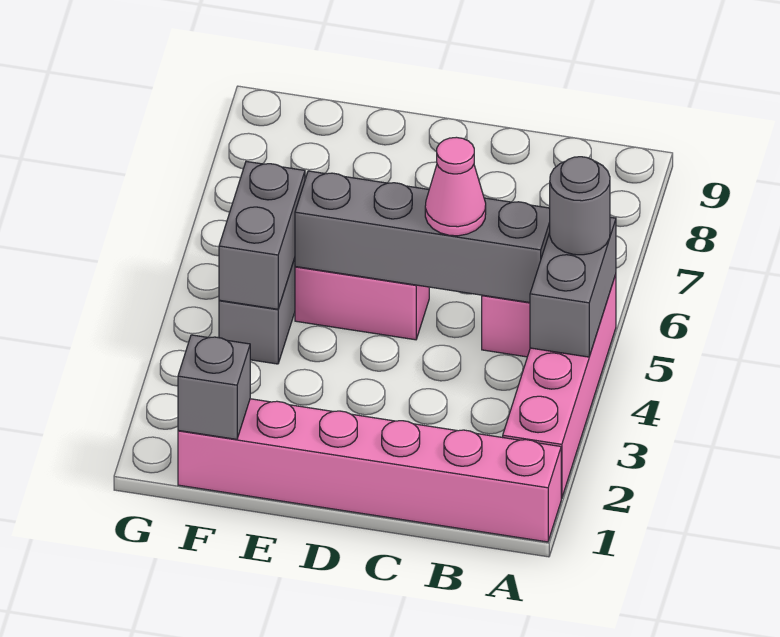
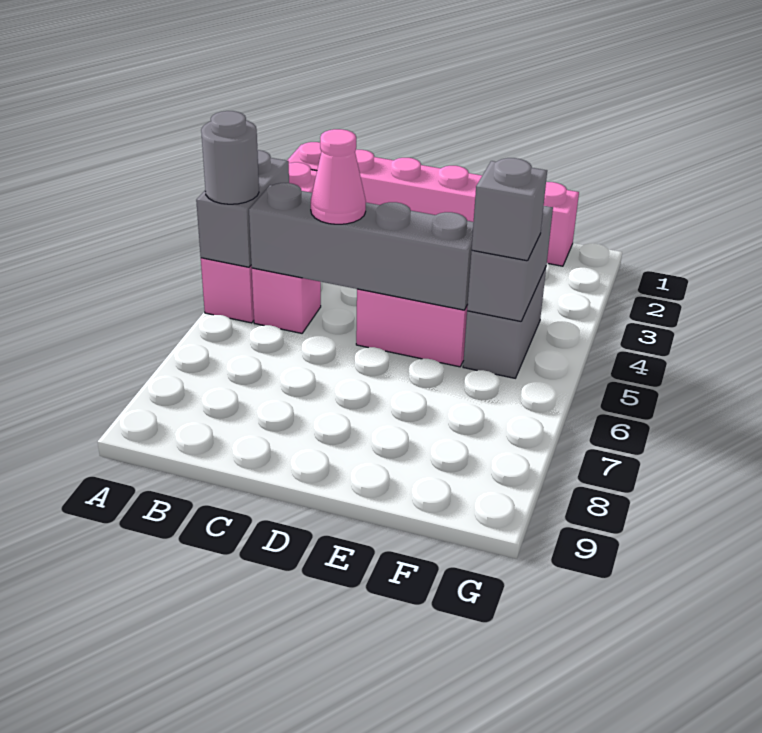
grey brick F1 level 2 -> grey brick F5 level 3

